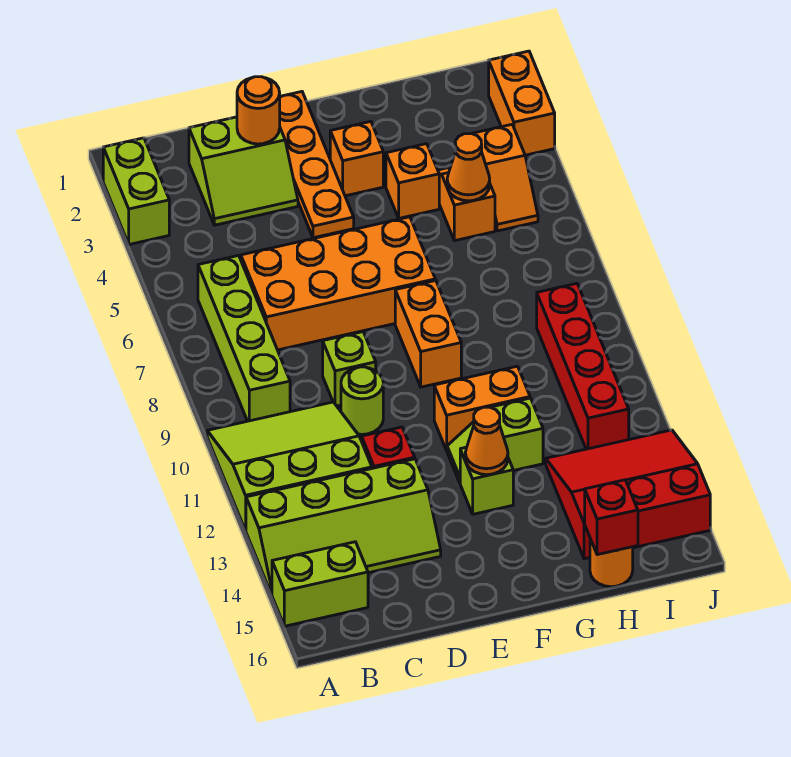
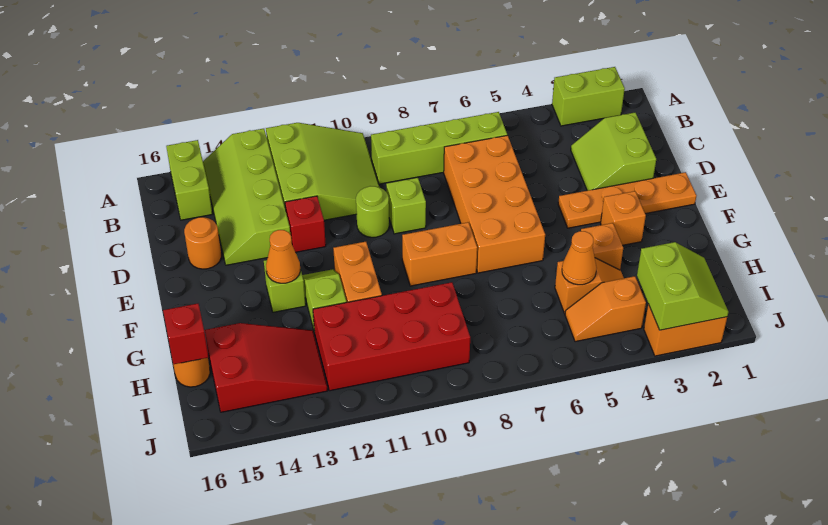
orange round brick D2 level 2 -> orange round brick D15 level 1
red slope H13:J15 level 1 top 15 -> red slope H13:I15 level 1 top 15
none -> lime slope I2:J3 level 2 top 3
red brick I9:I12 level 1 -> red brick H9:I12 level 1

